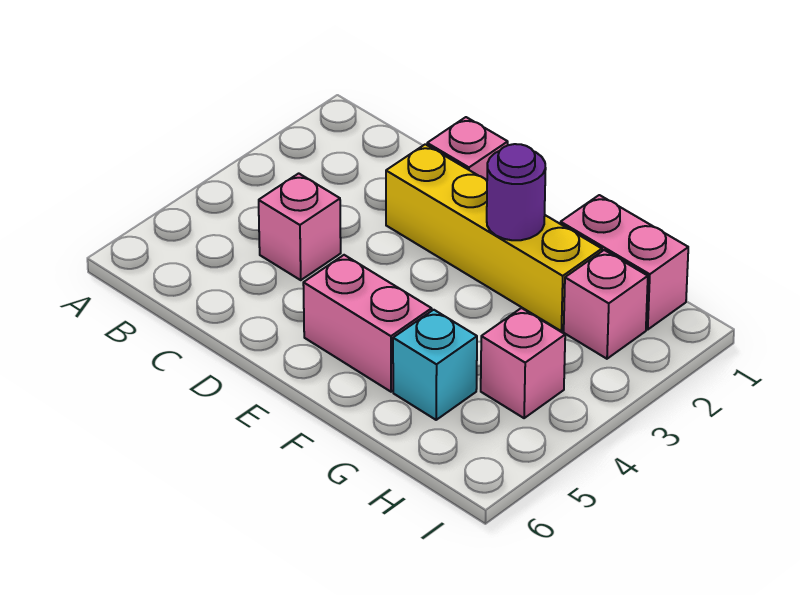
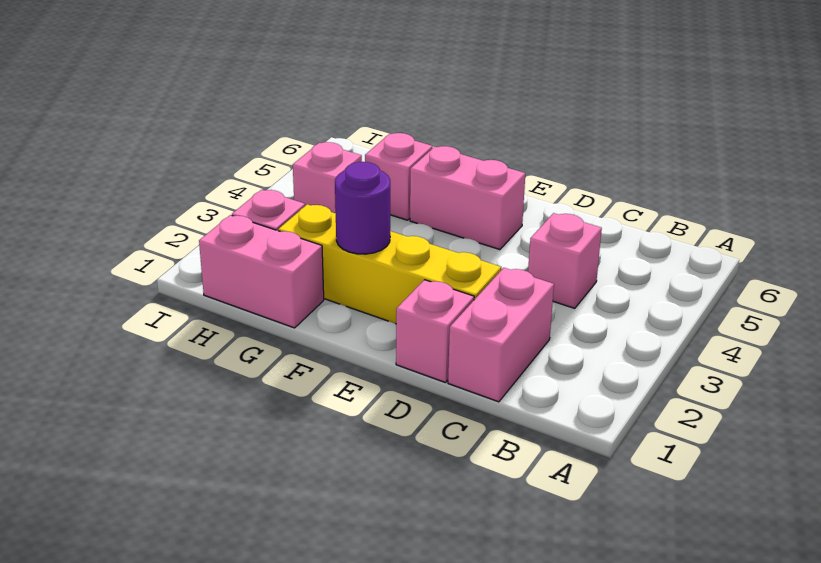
none -> pink brick C1:C2 level 1
cyan brick G5 level 1 -> pink brick G5 level 1

